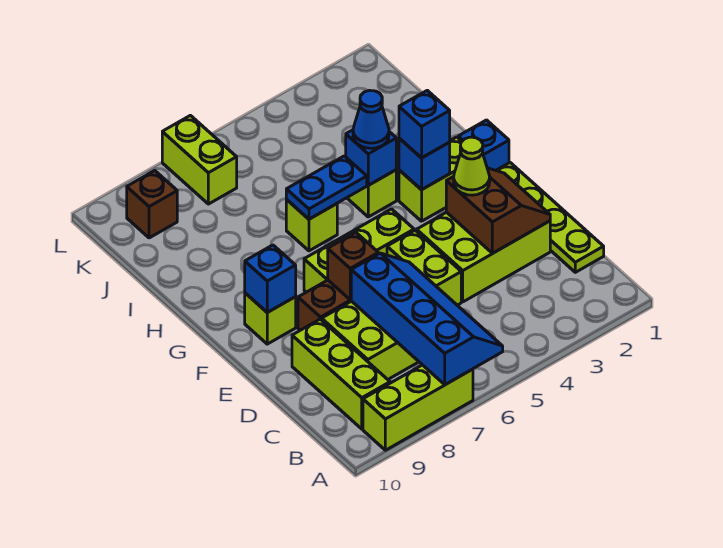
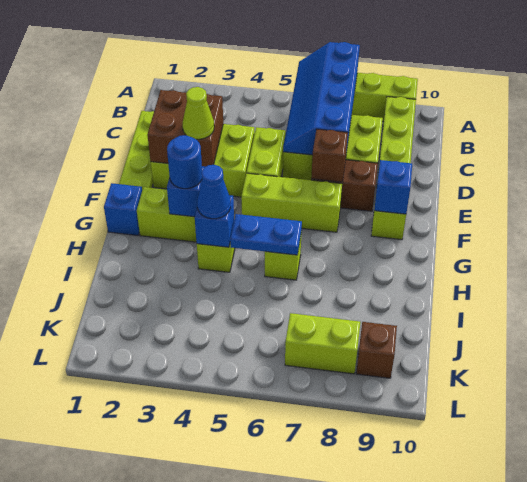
brown slope D2:E3 level 2 top 3 -> brown brick D2:E3 level 2
blue brick G3 level 3 -> blue round brick G3 level 3
lime brick K7:L7 level 1 -> lime brick K7:K8 level 1

